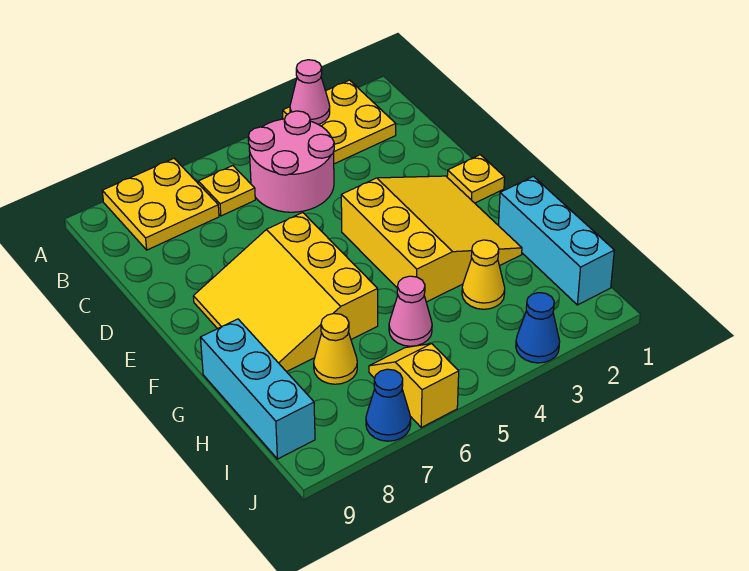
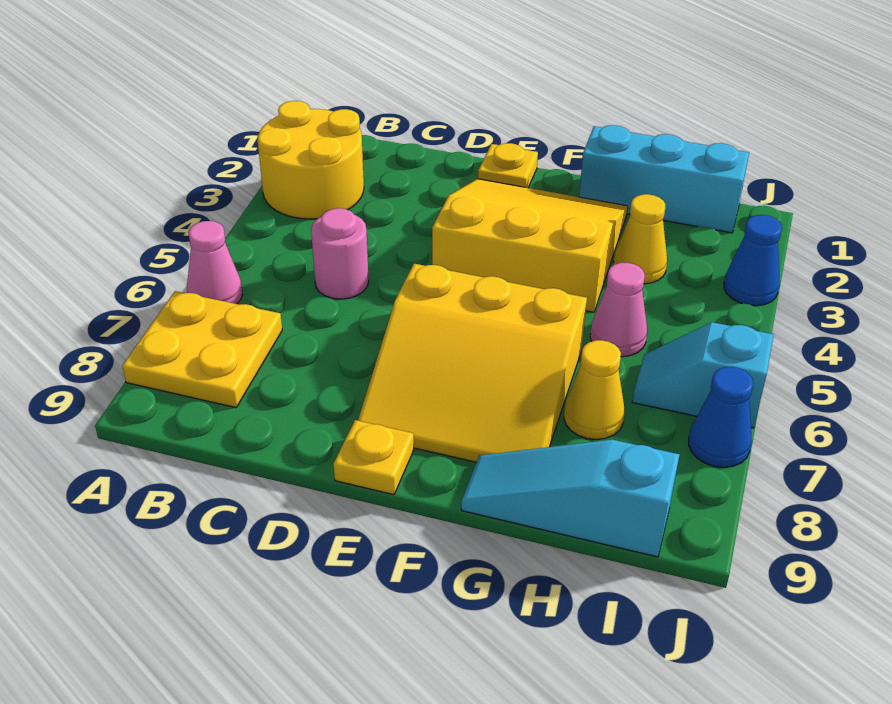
yellow plate A2:B3 level 1 -> yellow round brick A2:B3 level 1
pink cone A3 level 2 -> pink cone A6 level 1
pink round brick B4:C5 level 1 -> pink round brick C5 level 1
yellow plate B6 level 1 -> yellow plate E9 level 1
cyan brick G9:I9 level 1 -> cyan slope G9:I9 level 1 top I
yellow slope I6:J6 level 1 top J -> cyan slope I6:J6 level 1 top J

